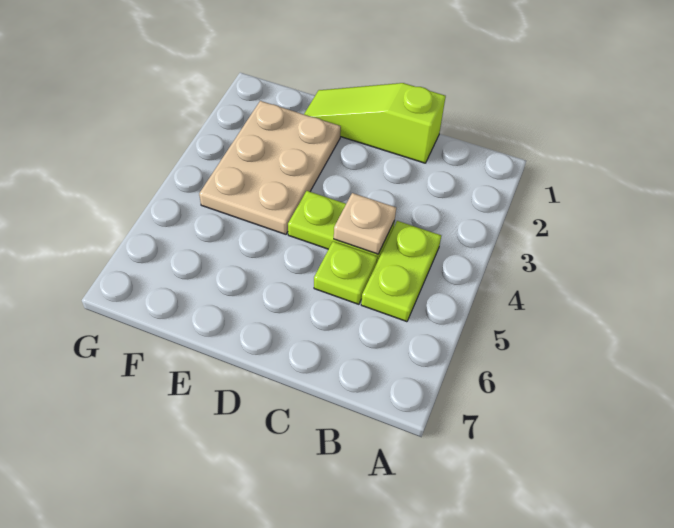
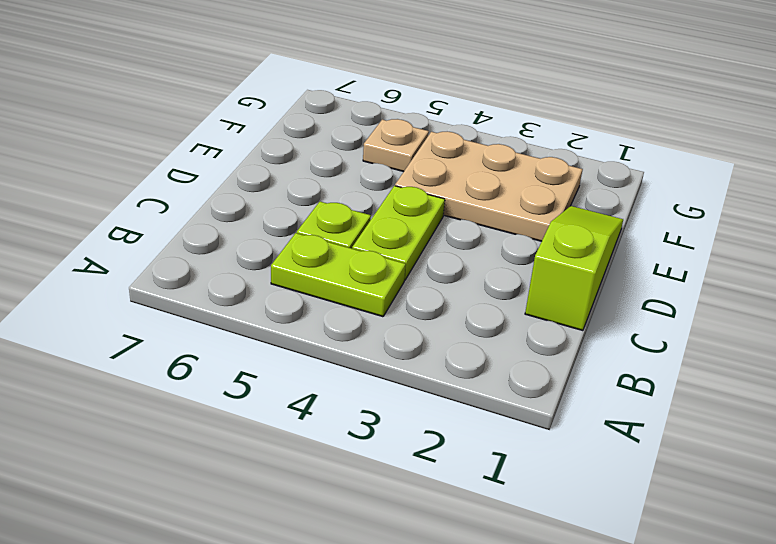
tan plate C4 level 2 -> tan plate F5 level 1

